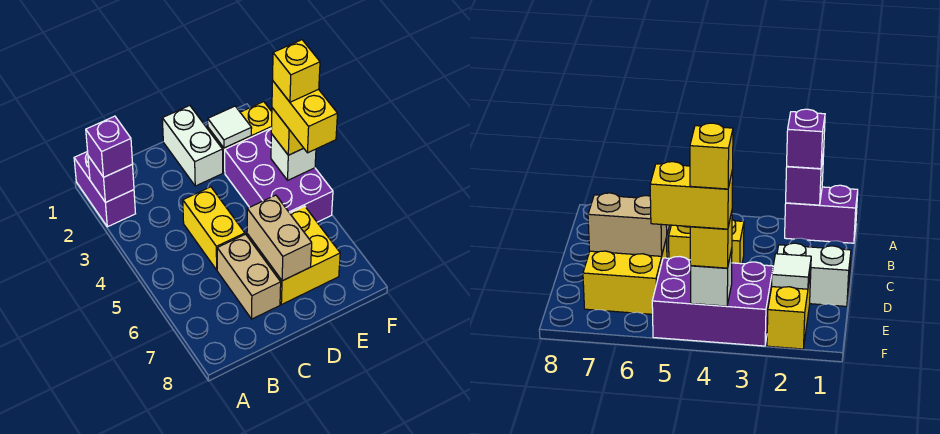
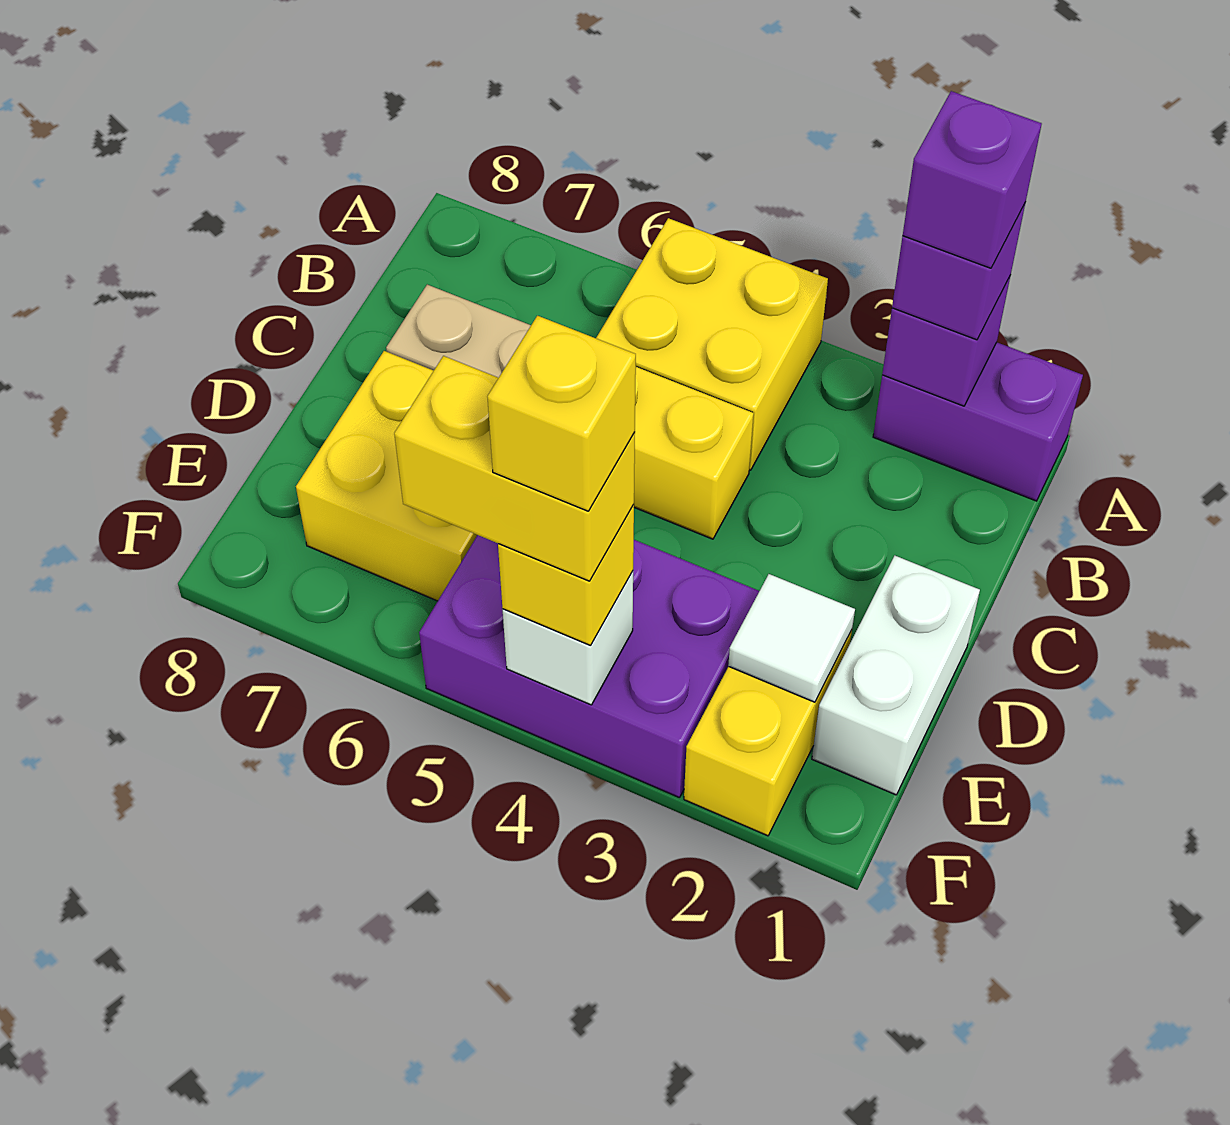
none -> purple brick A2 level 4
none -> yellow brick A4:B5 level 1
white brick D1:D2 level 1 -> white brick D1:E1 level 1
tan brick D6:D7 level 2 -> none

